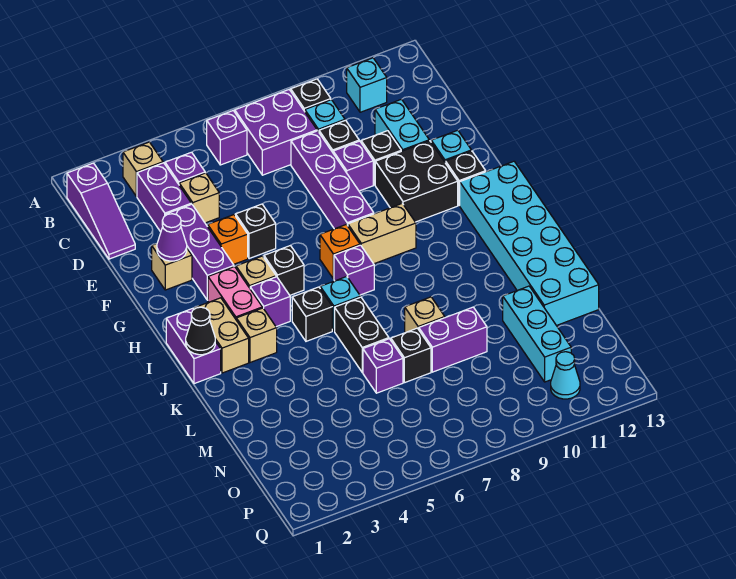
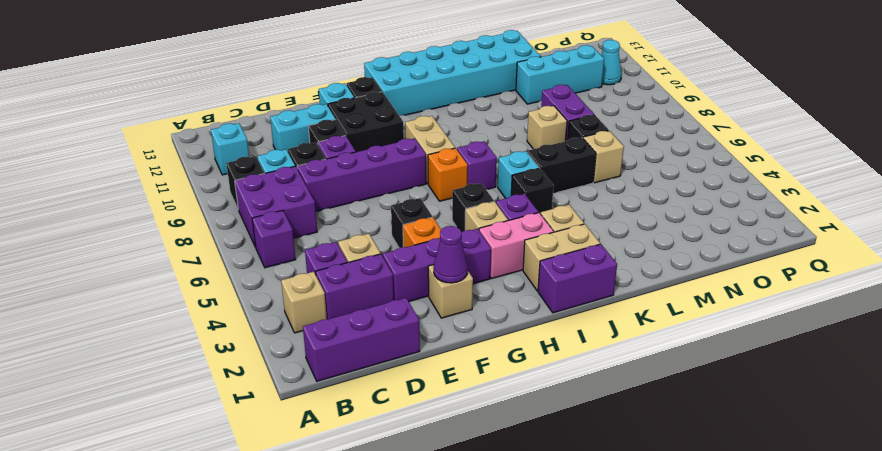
purple slope B1:D1 level 1 top B -> purple brick B1:D1 level 1
black cone J1 level 2 -> none
purple brick M6 level 1 -> tan brick M6 level 1

